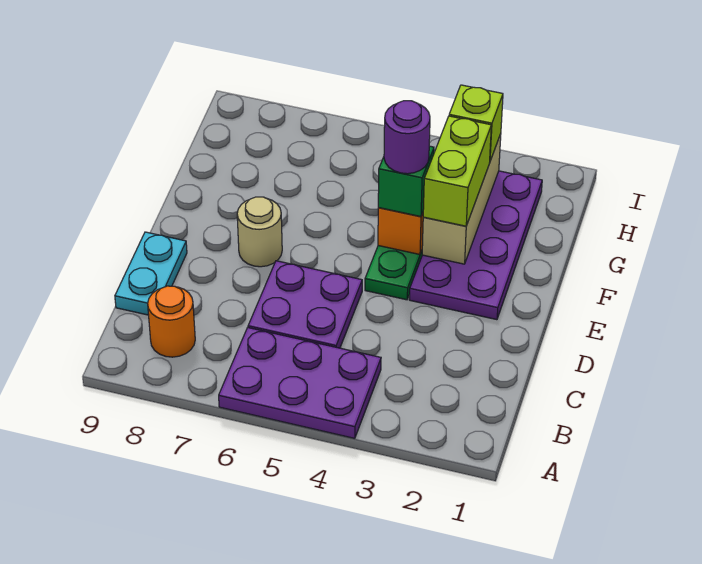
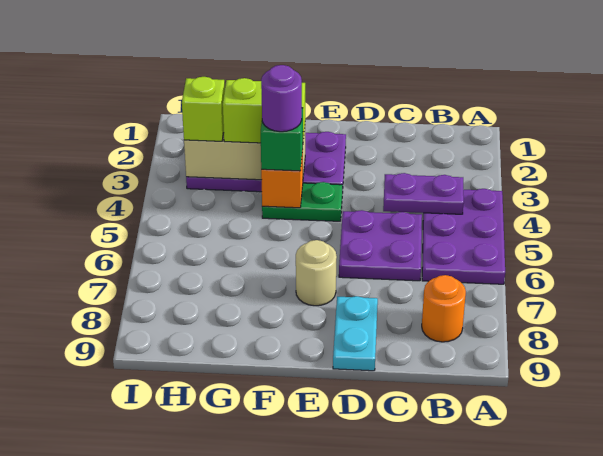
none -> purple plate B4:C4 level 2
cyan plate C9:D9 level 1 -> cyan plate D8:D9 level 1

